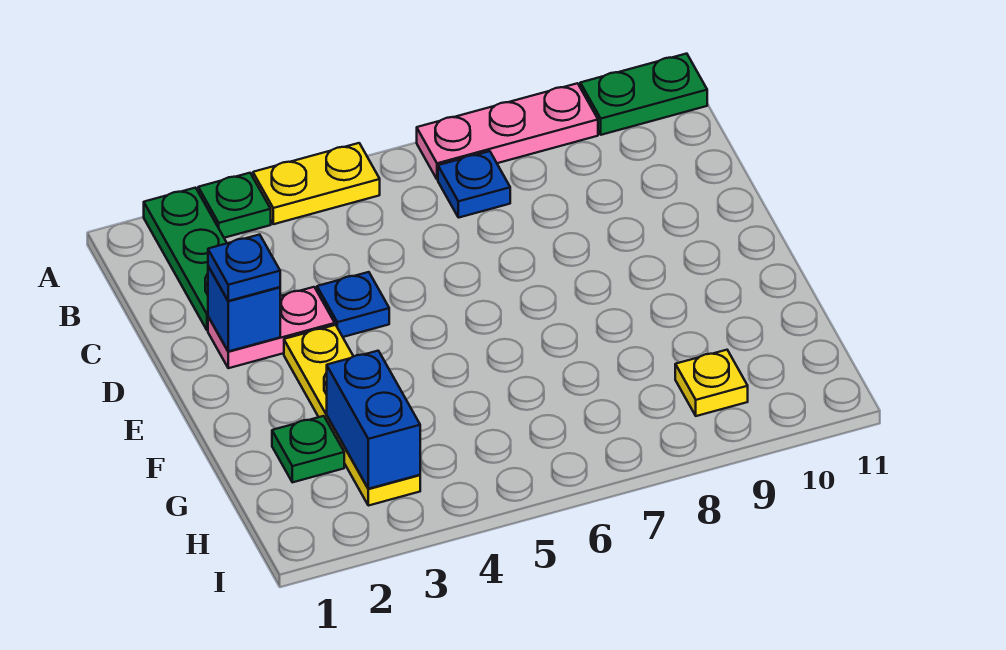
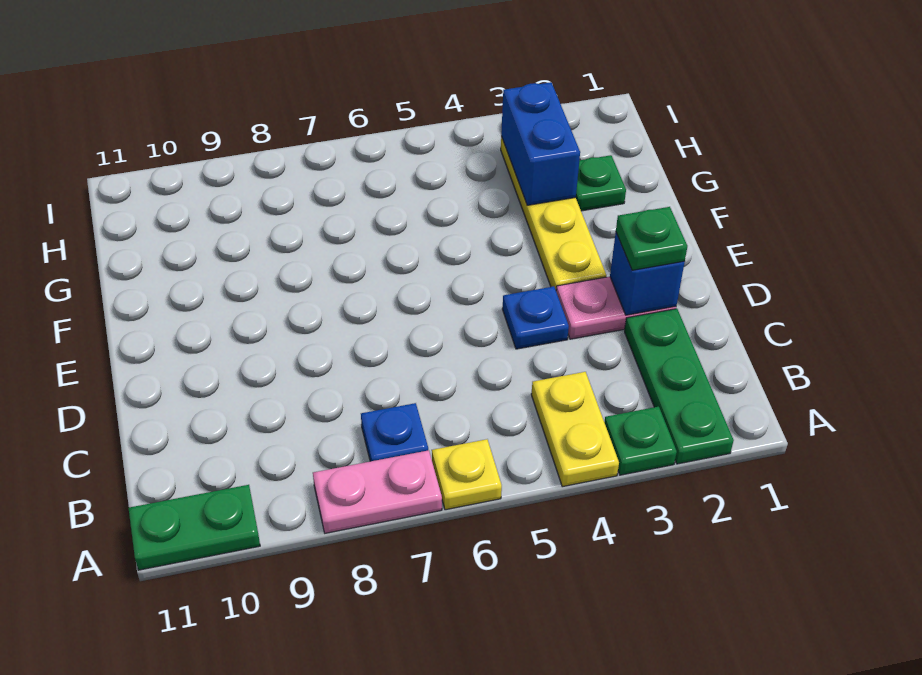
yellow plate A4:A5 level 1 -> yellow plate A4:B4 level 1
pink plate A7:A9 level 1 -> pink plate A7:A8 level 1
blue plate D2 level 3 -> green plate D2 level 3
yellow plate H9 level 1 -> yellow plate A6 level 1

